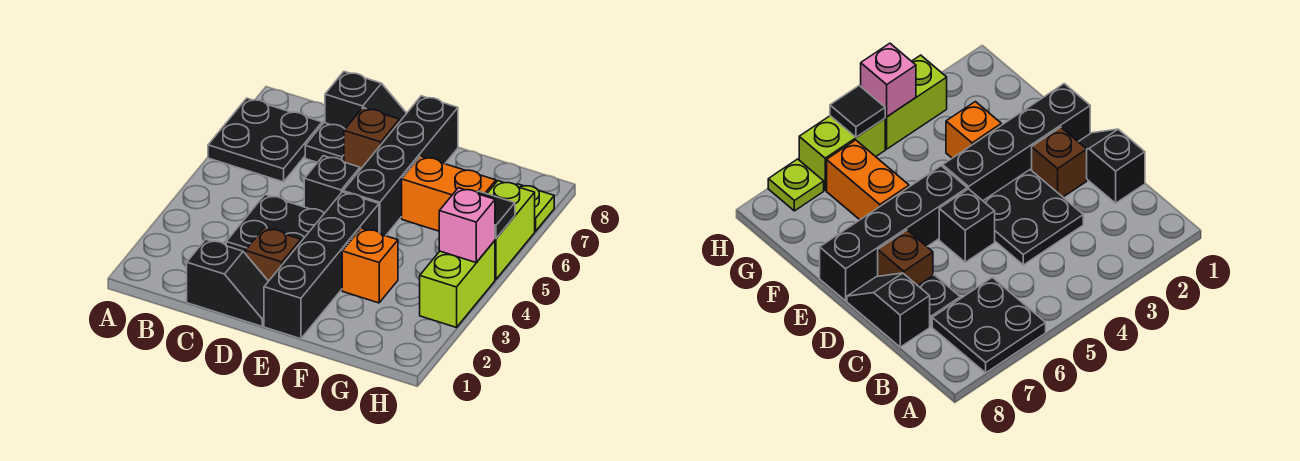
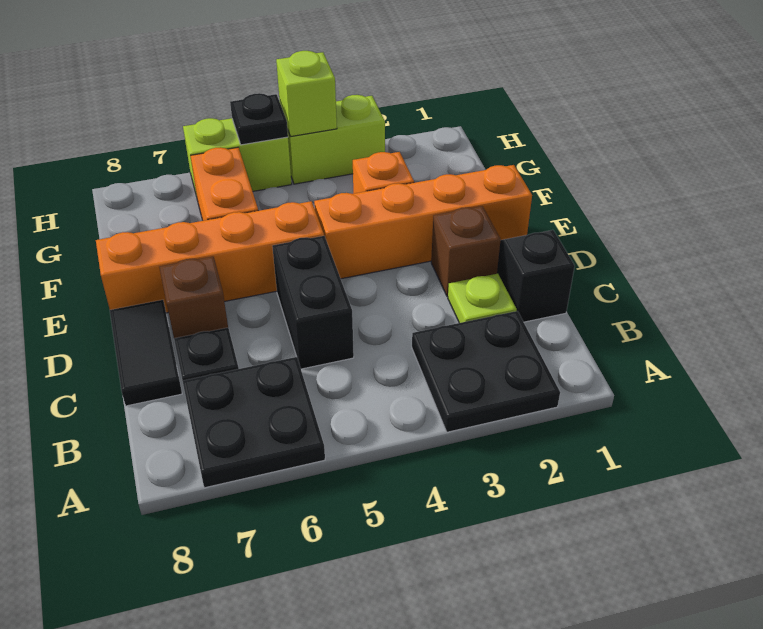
black plate C3:D4 level 1 -> black plate A2:B3 level 1
black slope C8:D8 level 1 top C -> black tile C8:D8 level 1
black brick D5 level 1 -> black brick C5:D5 level 1
black brick E1:E4 level 1 -> orange brick E1:E4 level 1
black brick E5:E8 level 1 -> orange brick E5:E8 level 1
pink brick H4 level 2 -> lime brick H4 level 2
black tile H5 level 2 -> black plate H5 level 2
lime plate H7 level 1 -> lime plate C2 level 1

